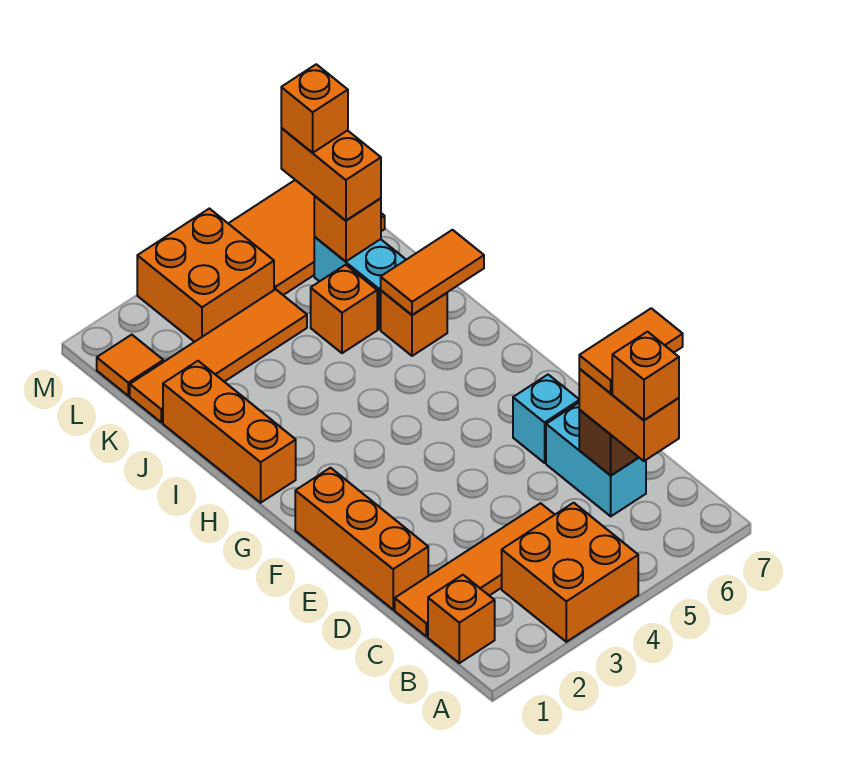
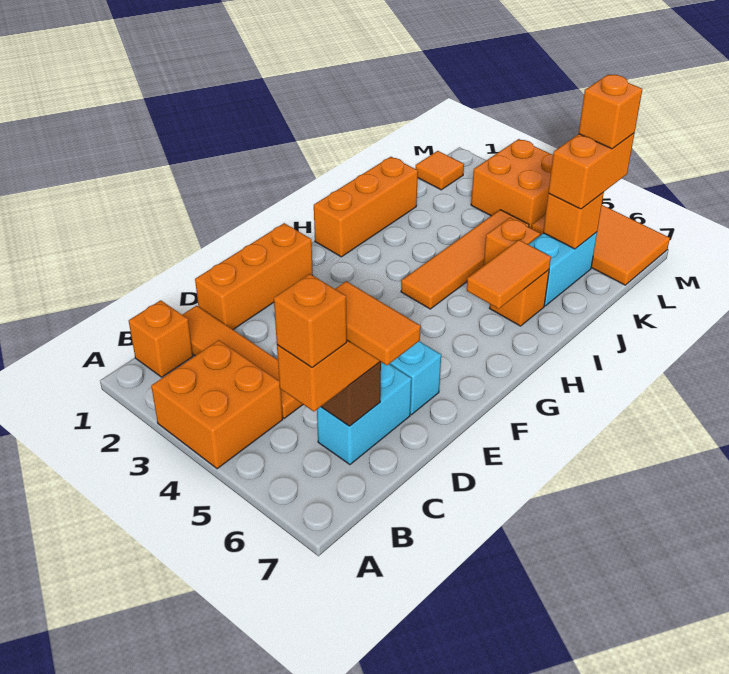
orange tile I6:I7 level 2 -> orange tile H6:I6 level 2
orange tile K1:K4 level 1 -> orange tile H4:K4 level 1

